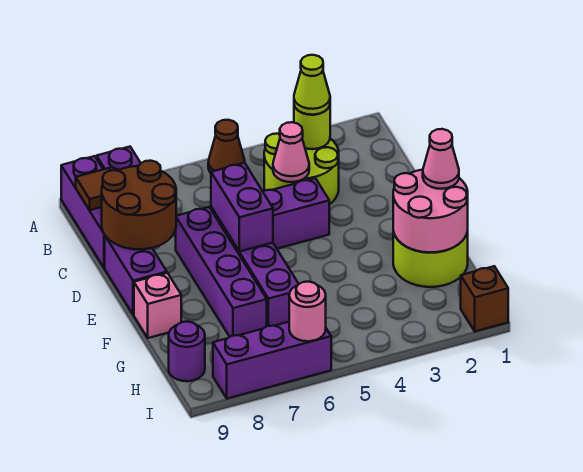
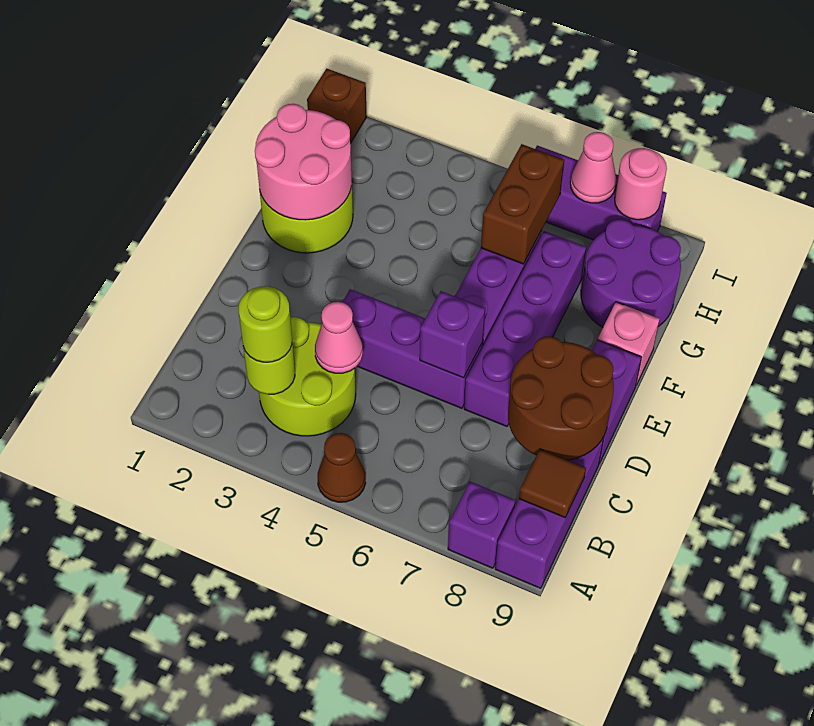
lime cone B3 level 3 -> lime round brick B3 level 3
purple brick D6:E6 level 2 -> purple brick D6 level 2
pink cone F1 level 3 -> pink cone I7 level 2
none -> brown brick G6:H6 level 2
purple round brick H9 level 1 -> purple round brick G8:H9 level 1
pink round brick I6 level 2 -> pink round brick I8 level 2

